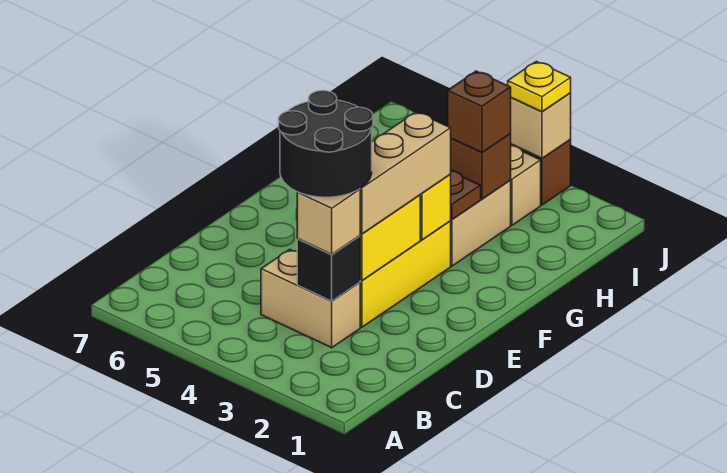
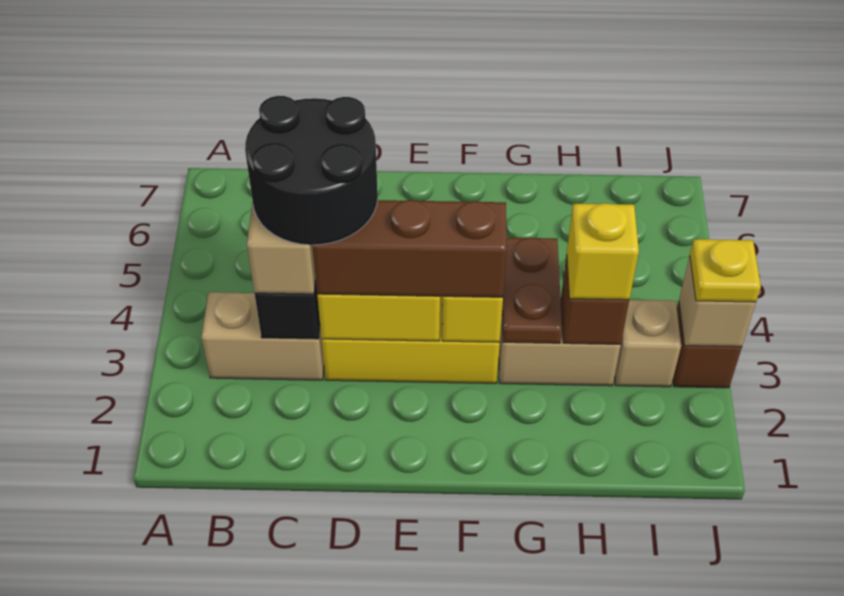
tan brick C3:C4 level 1 -> tan brick B3:C3 level 1
tan brick D3:F3 level 3 -> brown brick D3:F3 level 3
brown brick H3 level 3 -> yellow brick H3 level 3

